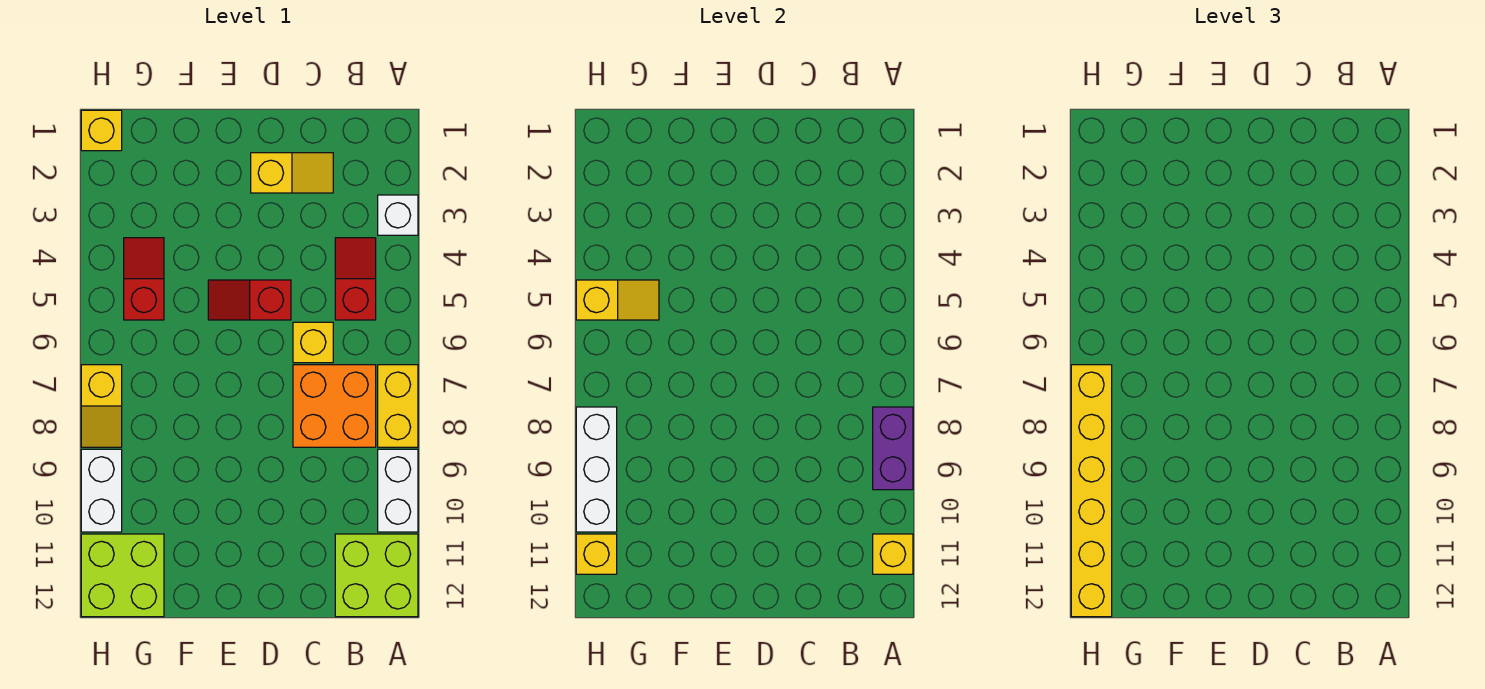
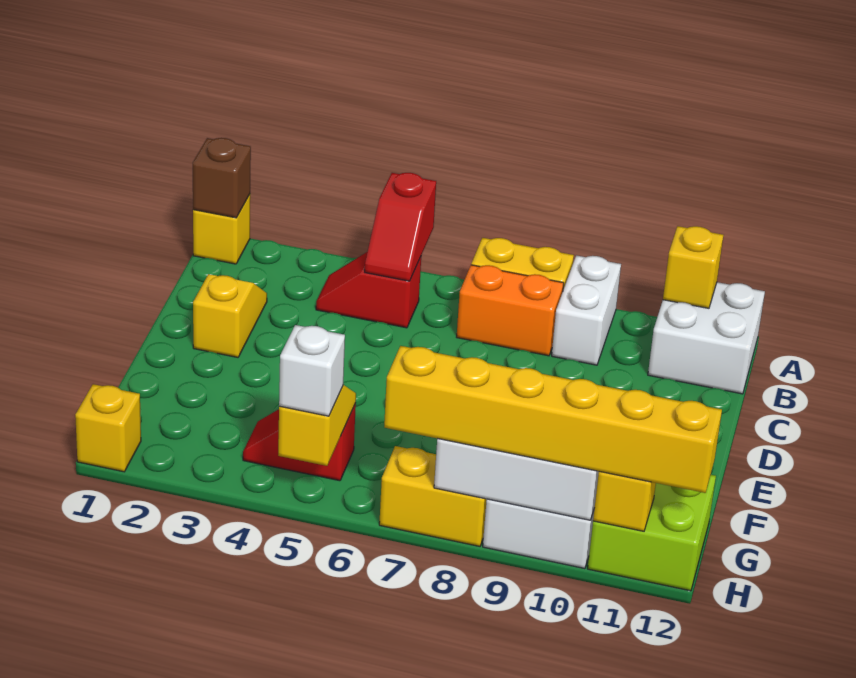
none -> brown brick A1 level 2
white brick A3 level 1 -> white brick H5 level 3
purple brick A8:A9 level 2 -> none
white brick A9:A10 level 1 -> white brick A9:B9 level 1
lime brick A11:B12 level 1 -> white brick A11:B12 level 1
orange brick B7:C8 level 1 -> orange brick B7:B8 level 1
yellow brick C6 level 1 -> yellow brick A1 level 1
red slope D5:E5 level 1 top D -> red slope A5:B5 level 2 top A
yellow slope H7:H8 level 1 top 7 -> yellow brick H7:H8 level 1

